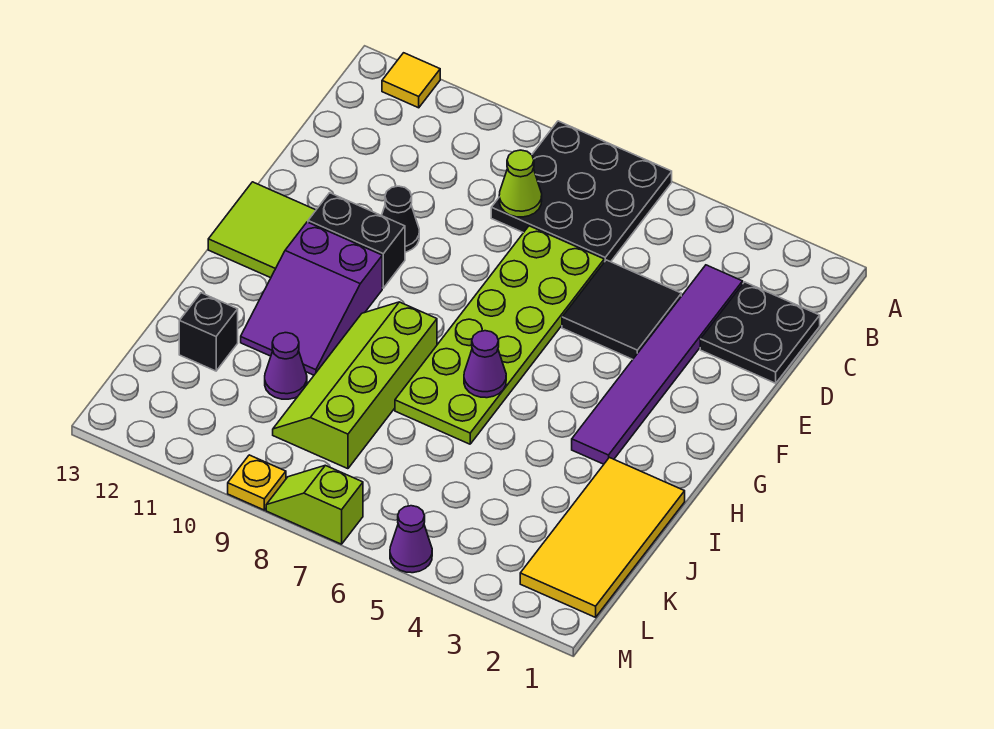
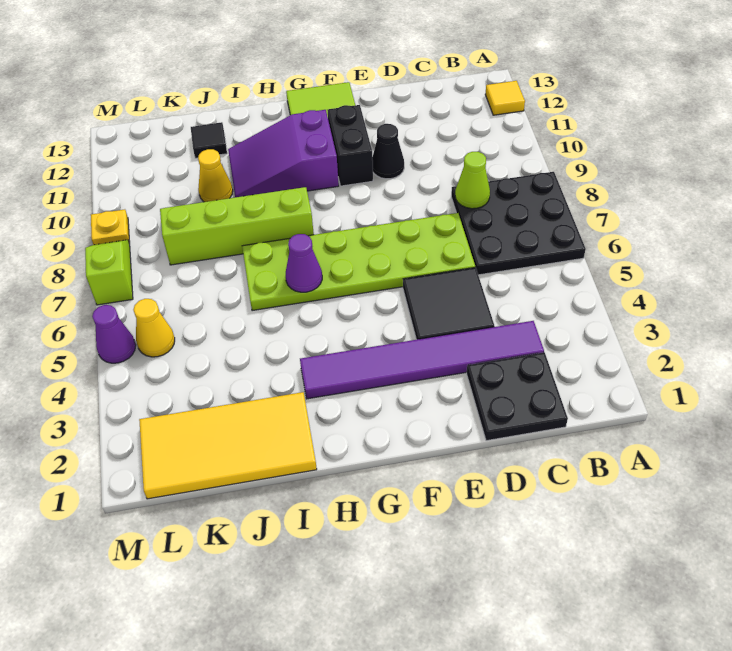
purple cone J10 level 1 -> yellow cone J10 level 1
black brick J12 level 1 -> black tile J12 level 1
none -> yellow cone L5 level 1

